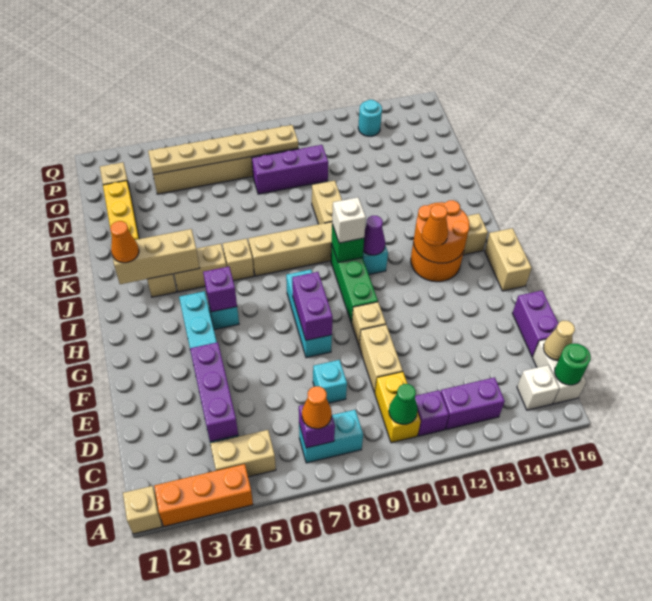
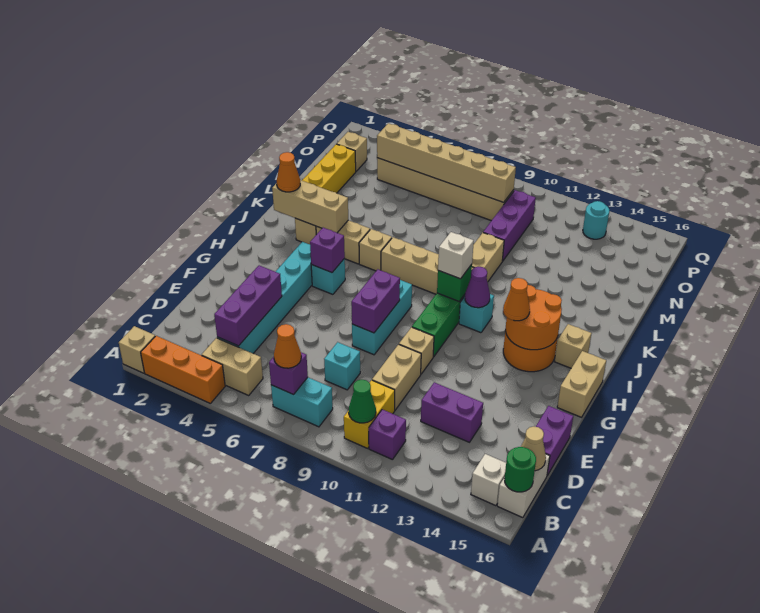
purple brick B12:B13 level 1 -> purple brick D12:D13 level 1
purple brick N8:N10 level 1 -> purple brick M10:O10 level 1
tan plate O4:O9 level 2 -> tan brick O4:O9 level 2

